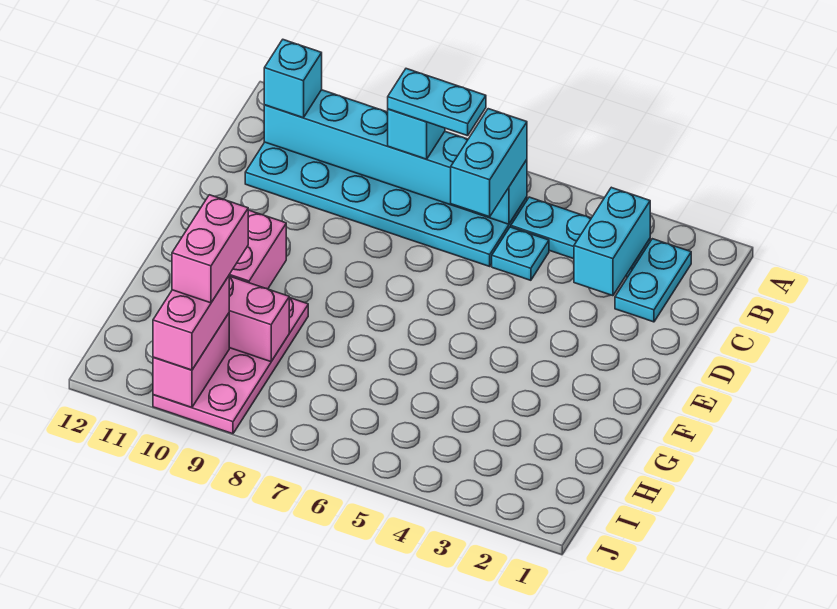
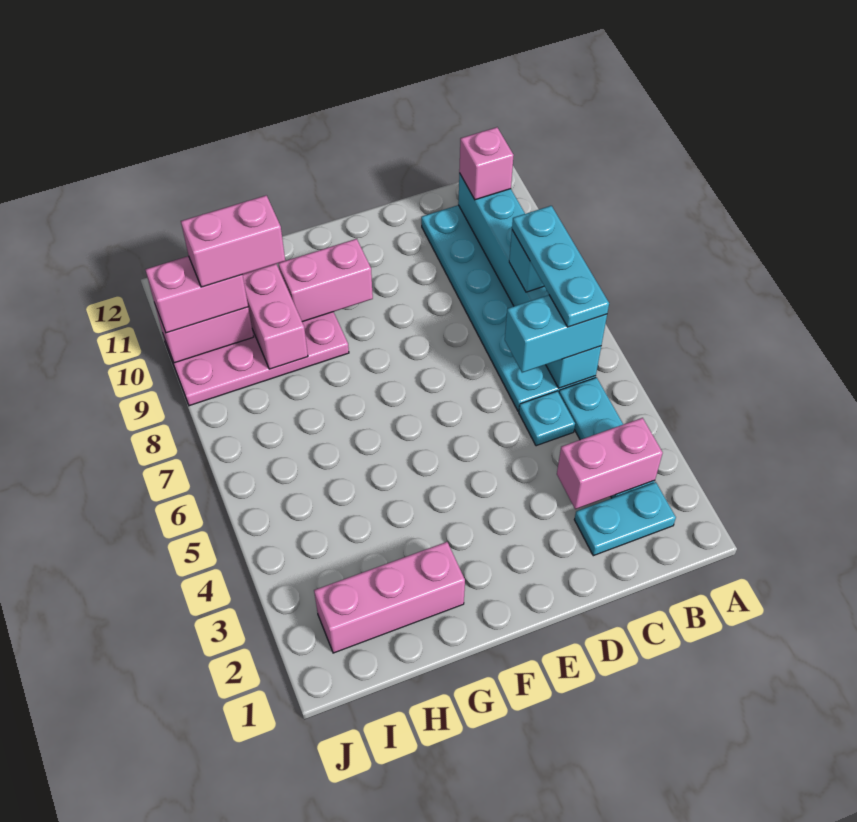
cyan brick B3:C3 level 2 -> pink brick B3:C3 level 2
cyan plate B7:B8 level 4 -> cyan plate B6:B8 level 4
cyan brick B11 level 3 -> pink brick B11 level 3
none -> pink brick G2:I2 level 1

